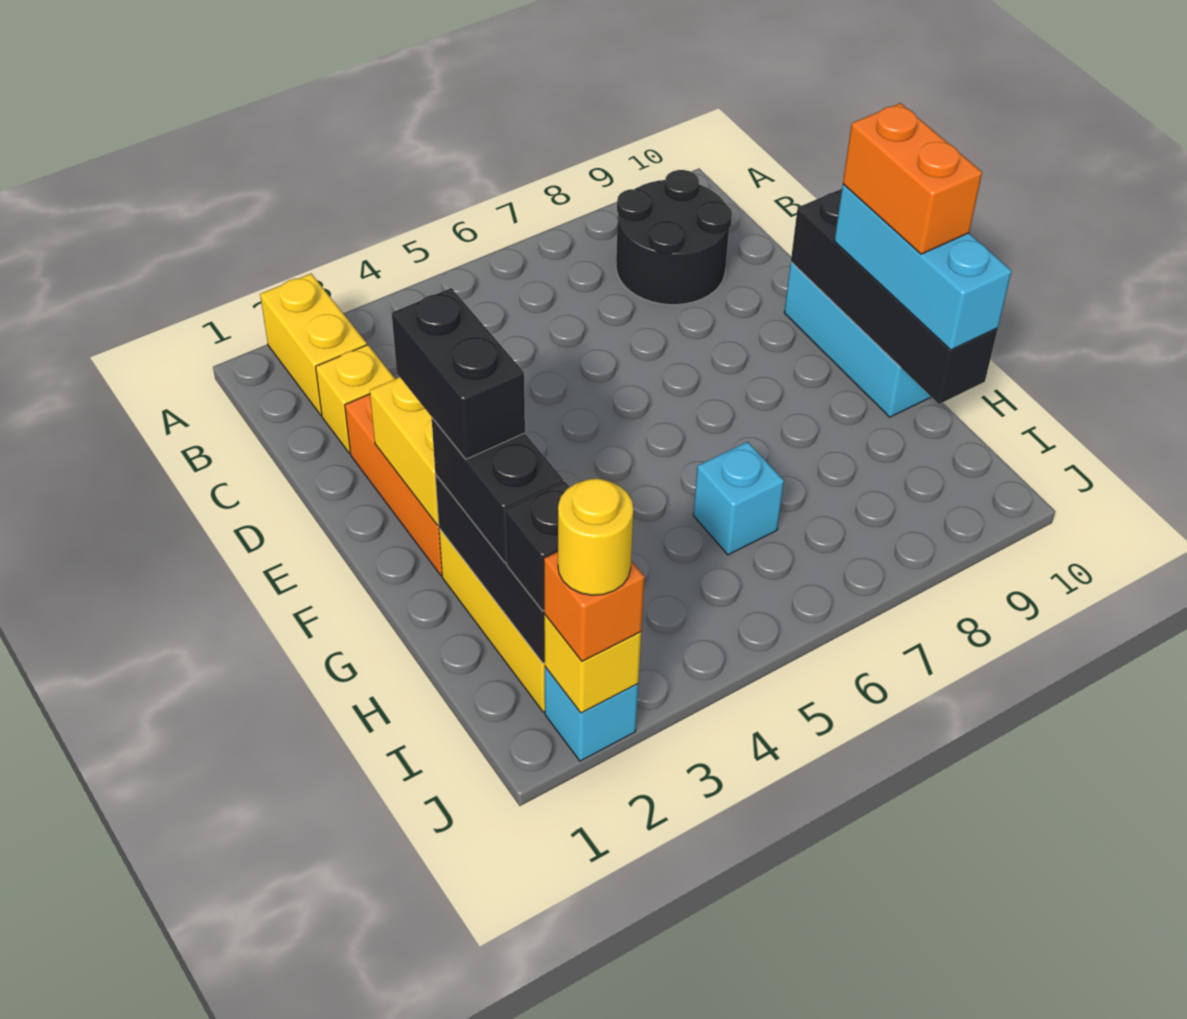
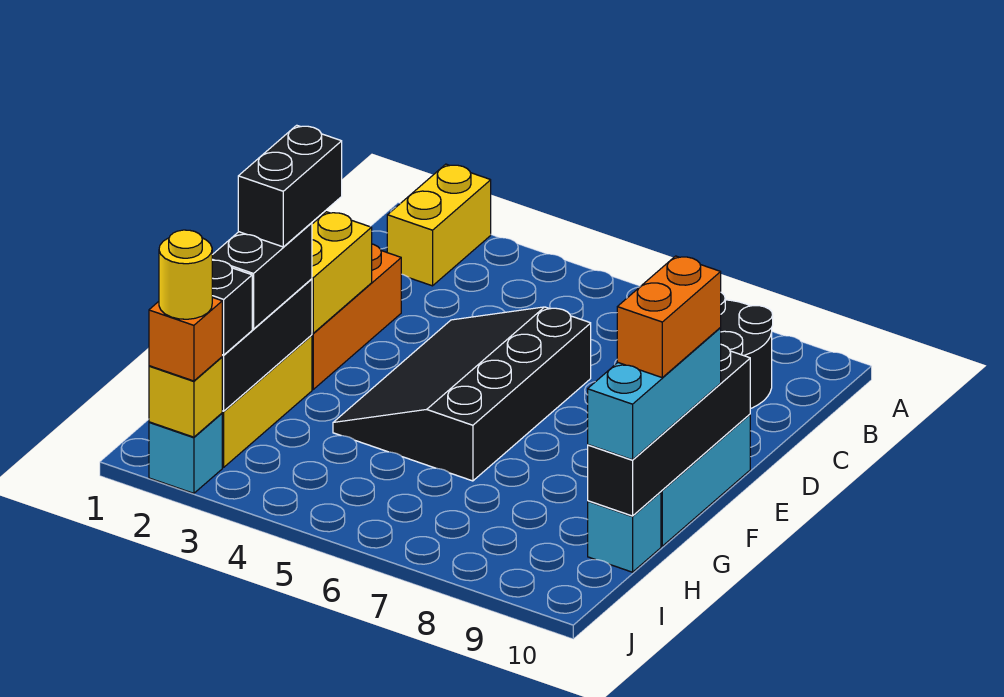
yellow brick C2 level 1 -> none
none -> black slope D4:G6 level 1 top 6
cyan brick H6 level 1 -> cyan brick H10 level 1

